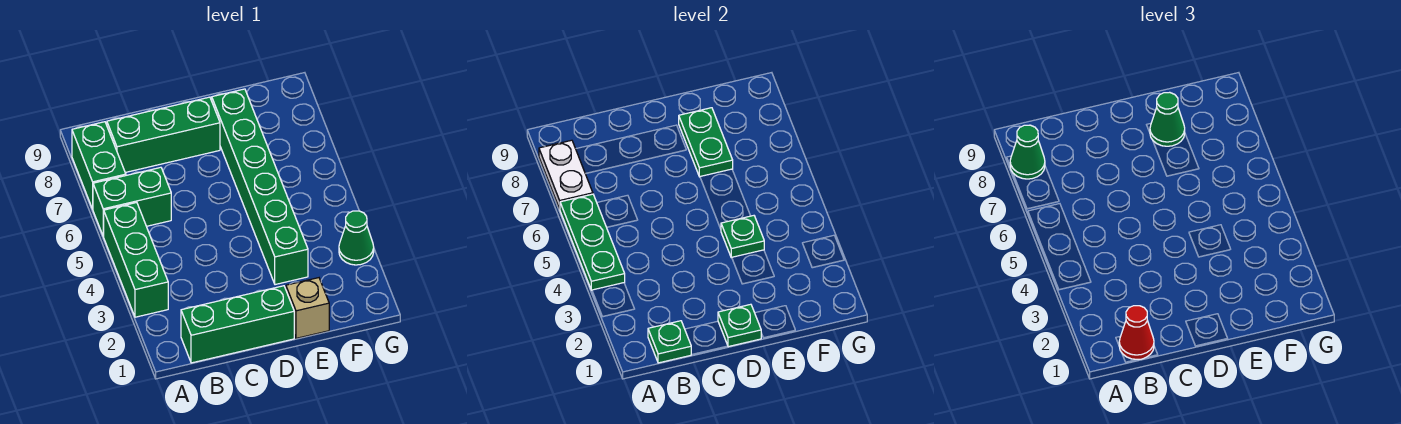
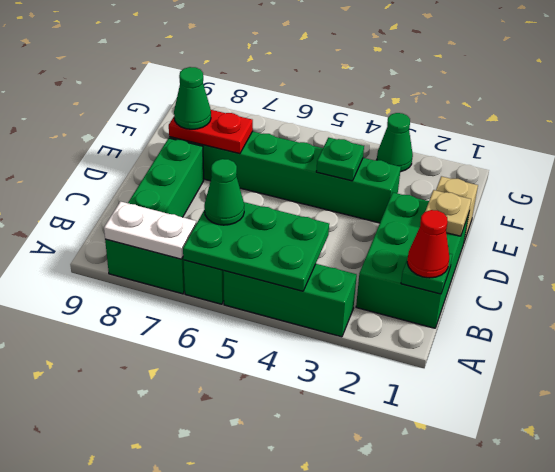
green plate A4:A6 level 2 -> green plate A4:B6 level 2
green cone A8 level 3 -> green cone B6 level 3
green brick B1:D1 level 1 -> green brick B1:D2 level 1
green plate D1 level 2 -> tan plate D1 level 2
green plate E7:E8 level 2 -> red plate E7:E8 level 2

